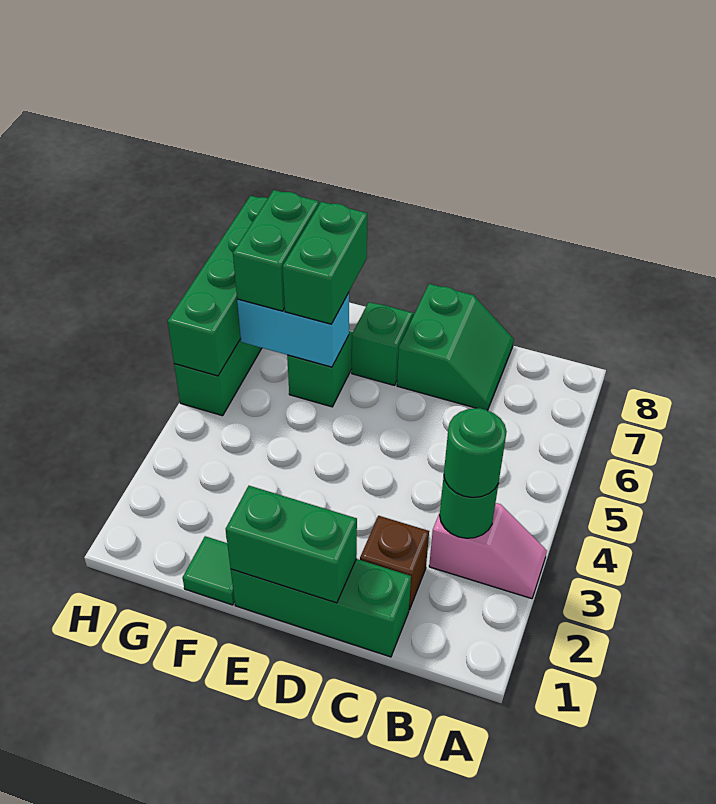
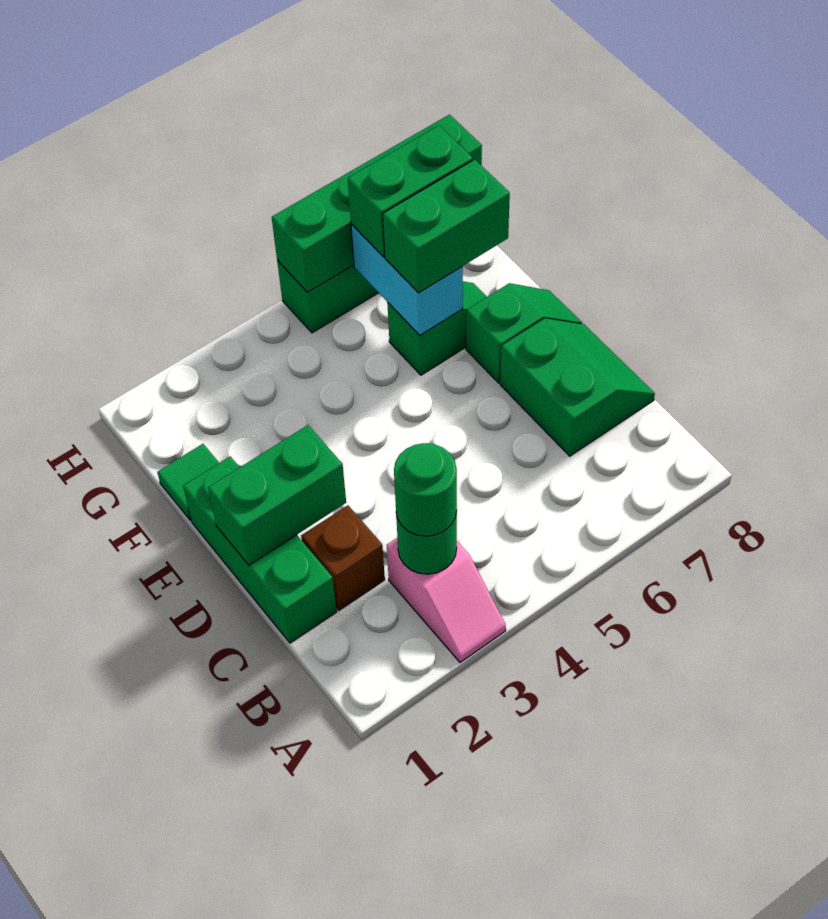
green slope C7:D8 level 1 top D -> green slope C7:D8 level 1 top 7
green brick D1:E1 level 2 -> green brick D1:D2 level 2

